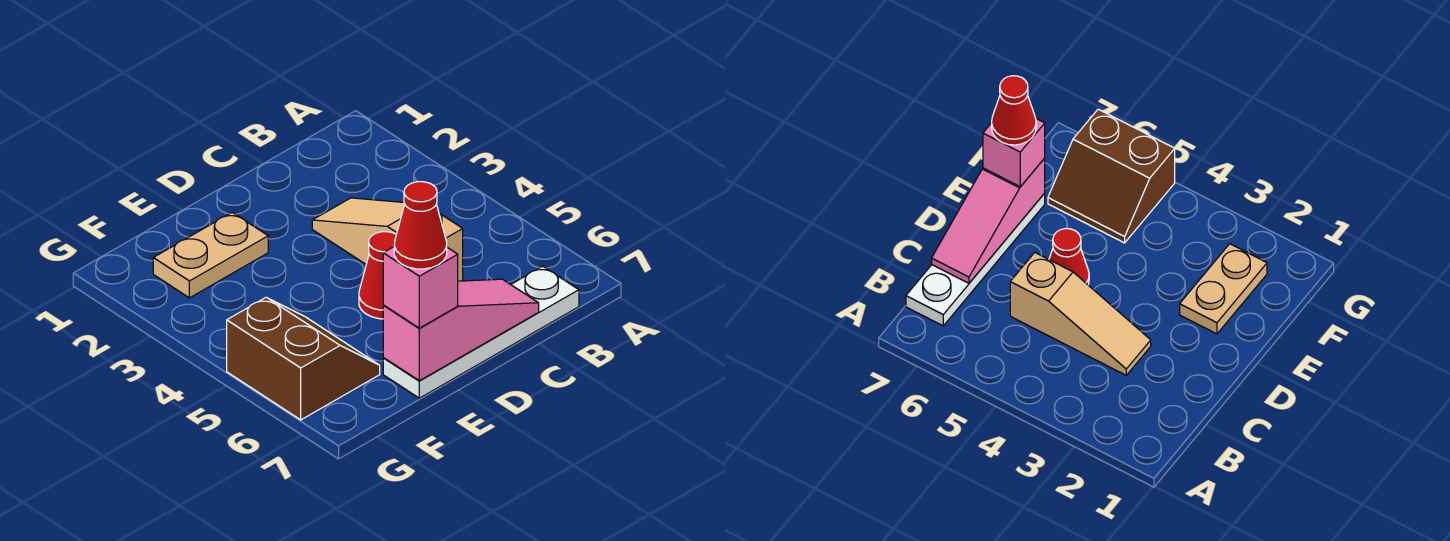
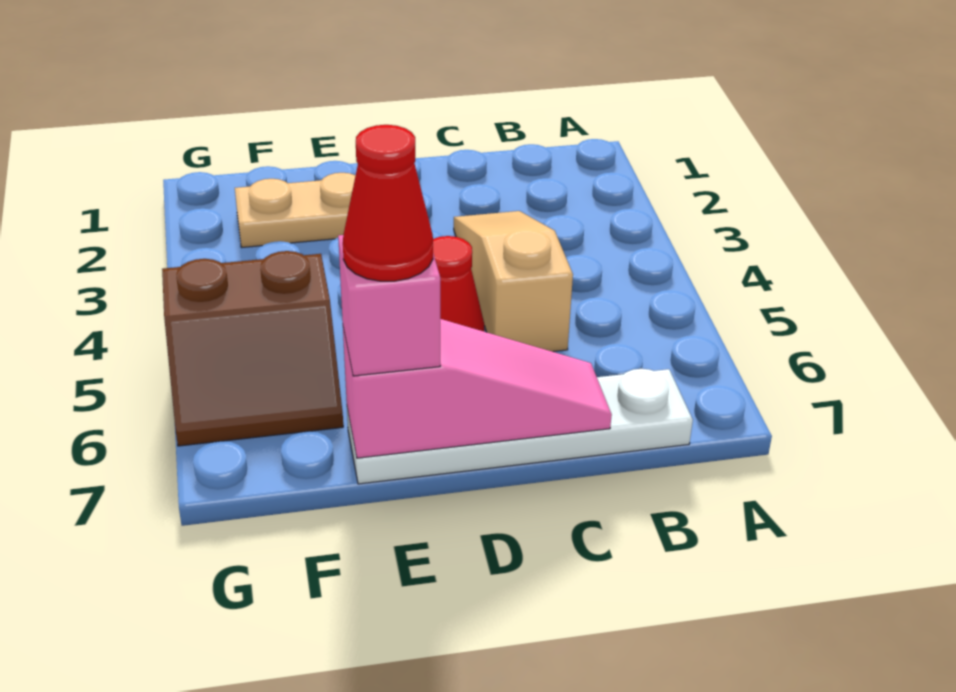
brown slope F5:G6 level 1 top G -> brown slope F5:G6 level 1 top 5

